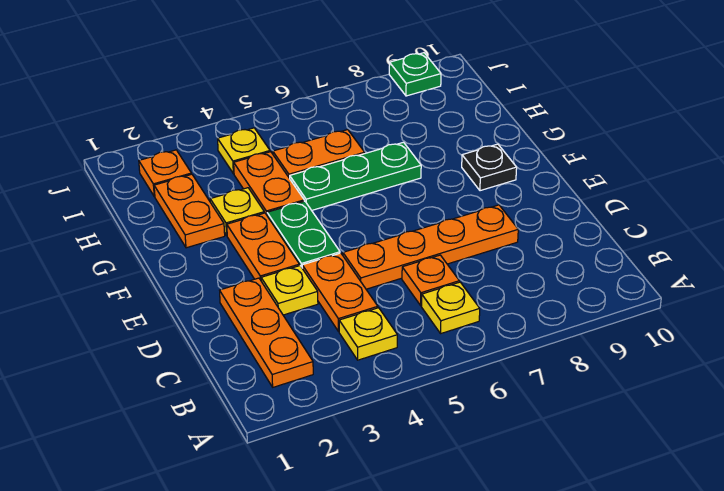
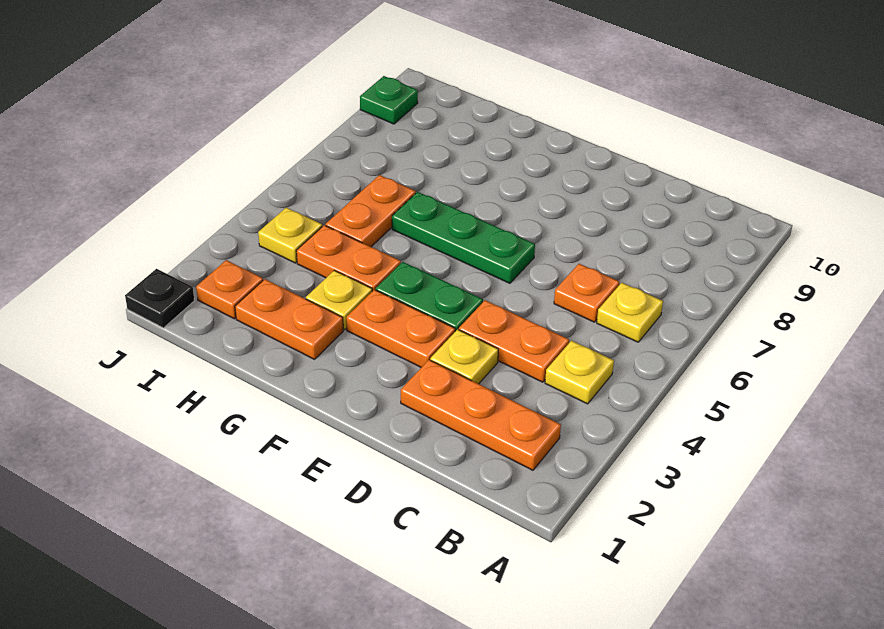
orange plate D5:D8 level 1 -> none
black plate F9 level 1 -> black plate J1 level 1
green plate G5:G7 level 1 -> green plate E6:G6 level 1

